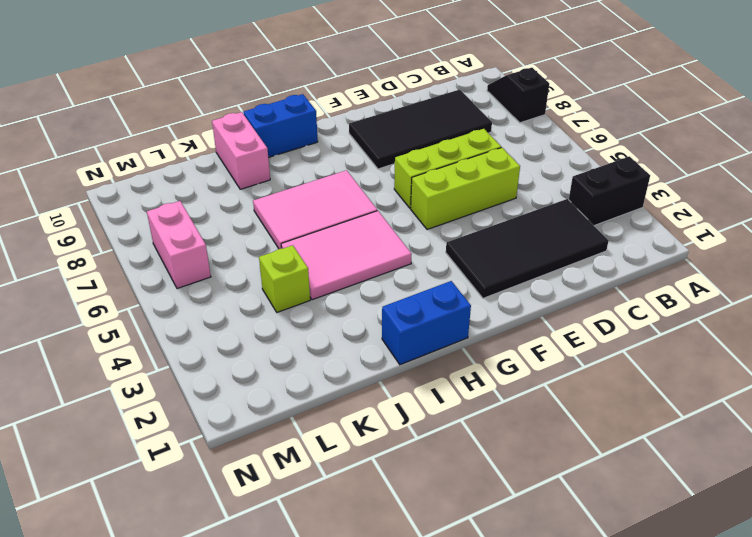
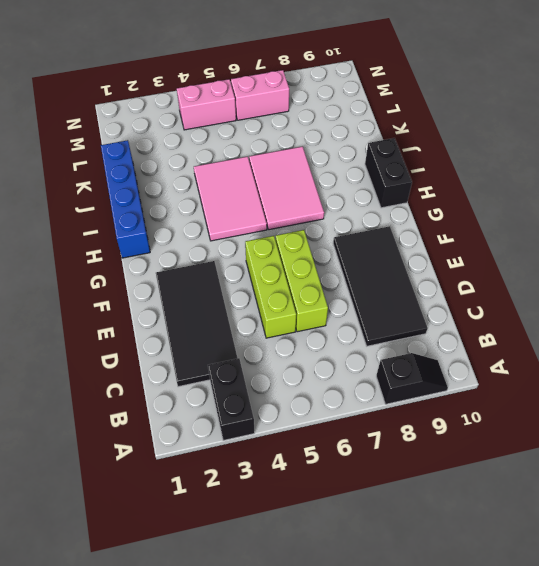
blue brick H1:I1 level 1 -> blue brick H1:K1 level 1
blue brick H10:I10 level 1 -> black brick H10:I10 level 1
pink brick J9:J10 level 1 -> pink brick M4:M5 level 1
lime brick K4 level 1 -> none

